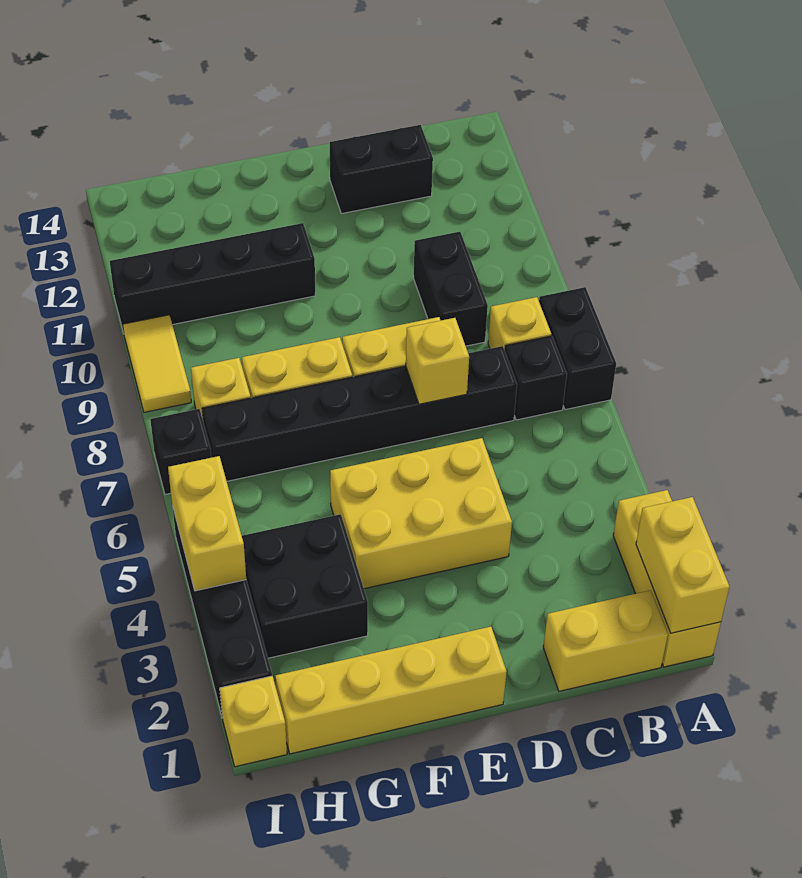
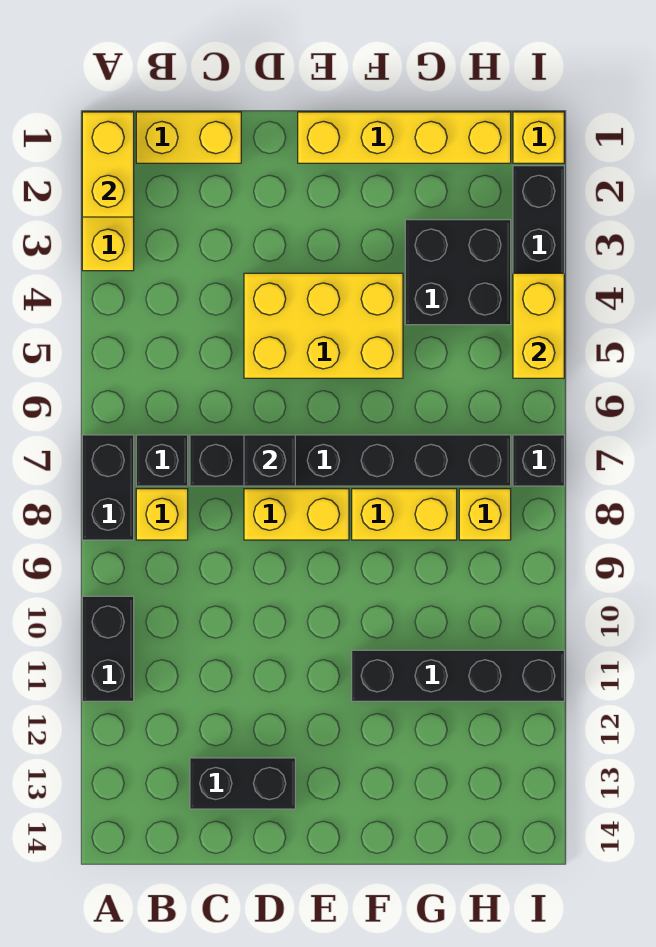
black brick C9:C10 level 1 -> black brick A10:A11 level 1
yellow brick D7 level 2 -> black brick D7 level 2
yellow tile I9:I10 level 1 -> none

